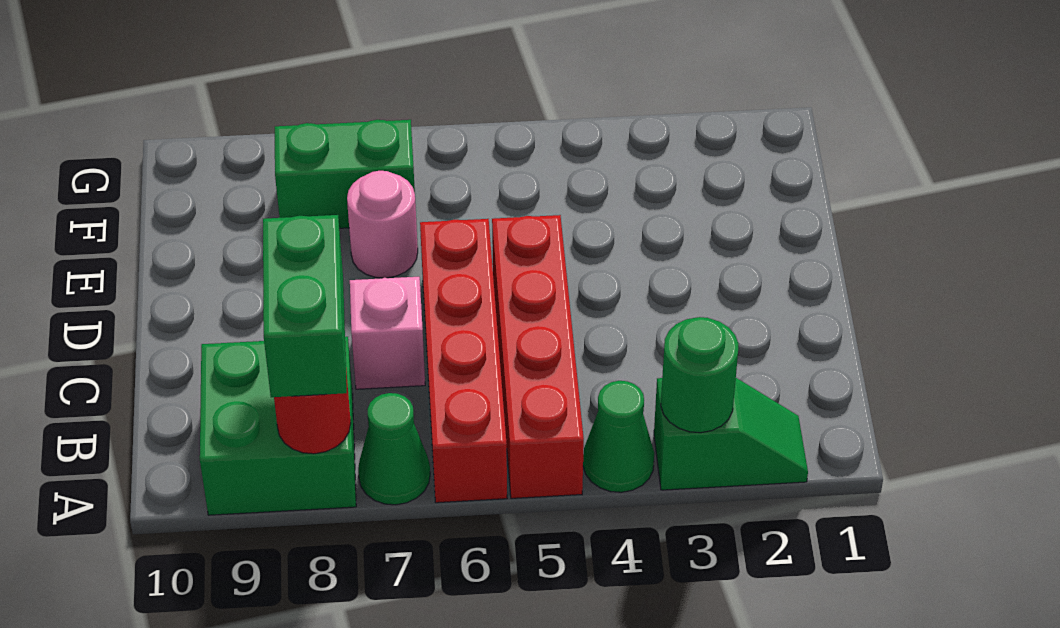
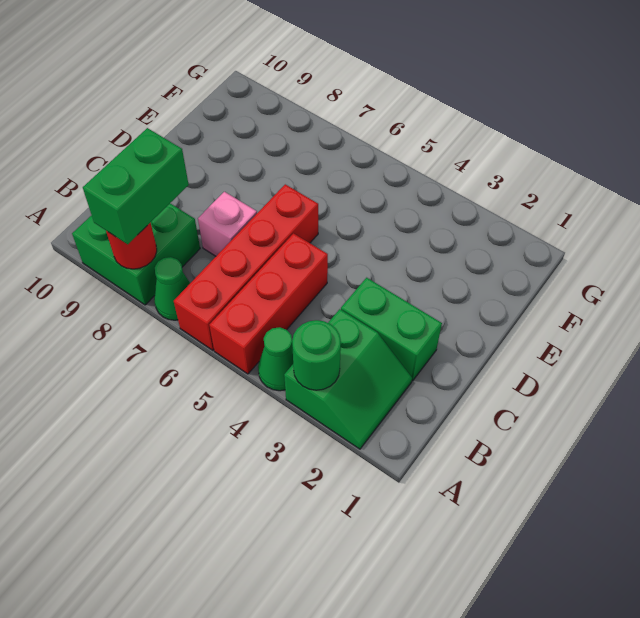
green slope A2:A3 level 1 top 3 -> green slope A2:B3 level 1 top 3
red brick A5:D5 level 1 -> red brick A5:C5 level 1
pink round brick E7 level 1 -> none
green brick F7:F8 level 1 -> green brick C2:C3 level 1

